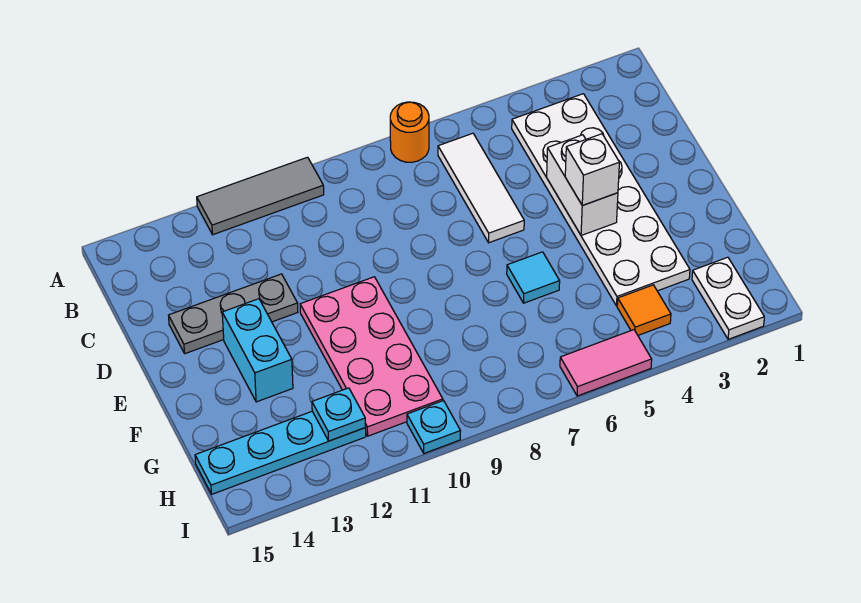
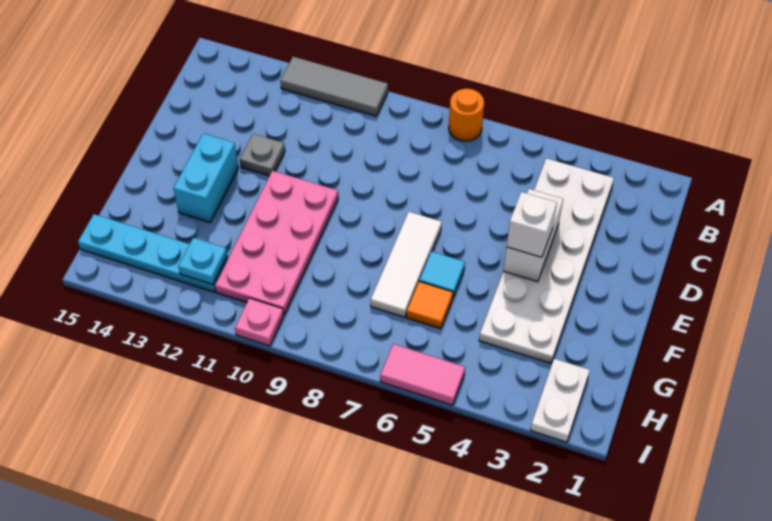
white tile B6:D6 level 1 -> white tile E7:G7 level 1
grey plate D12:D14 level 1 -> grey plate D12 level 1
orange tile H4 level 1 -> orange tile G6 level 1
cyan plate I10 level 1 -> pink plate I10 level 1

